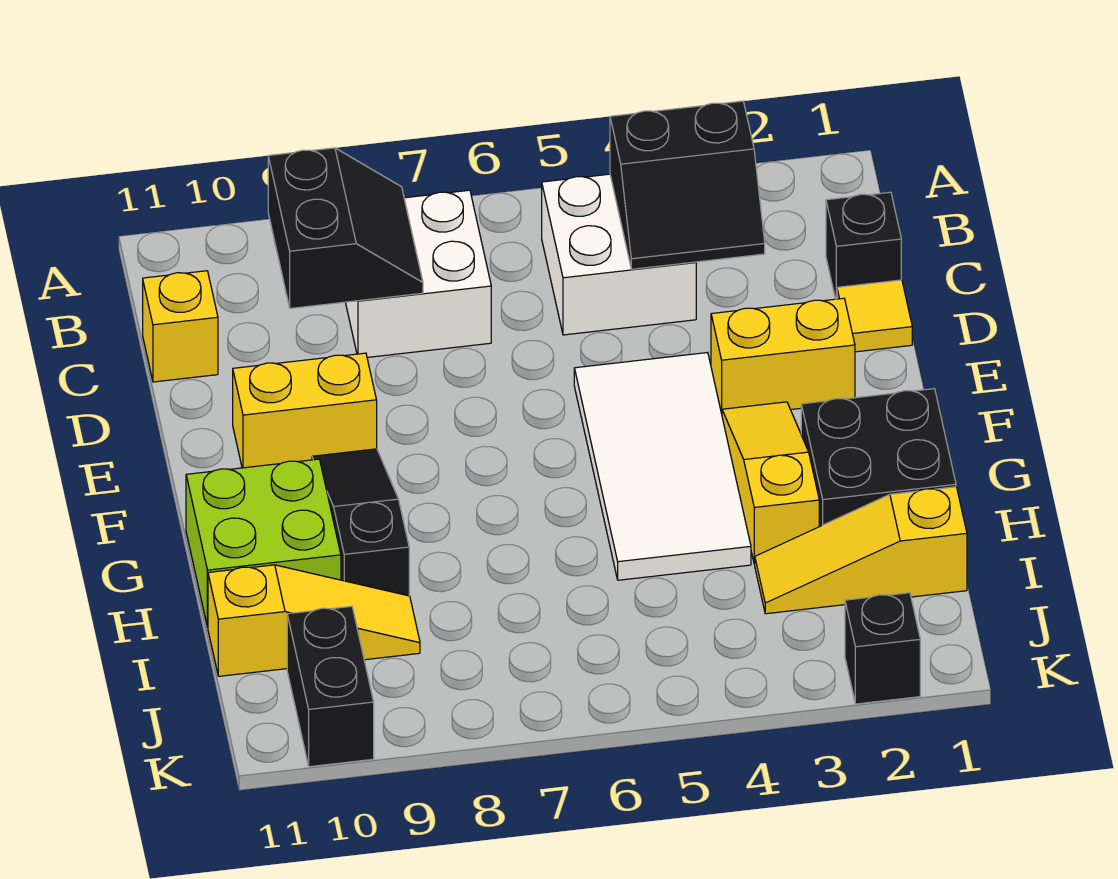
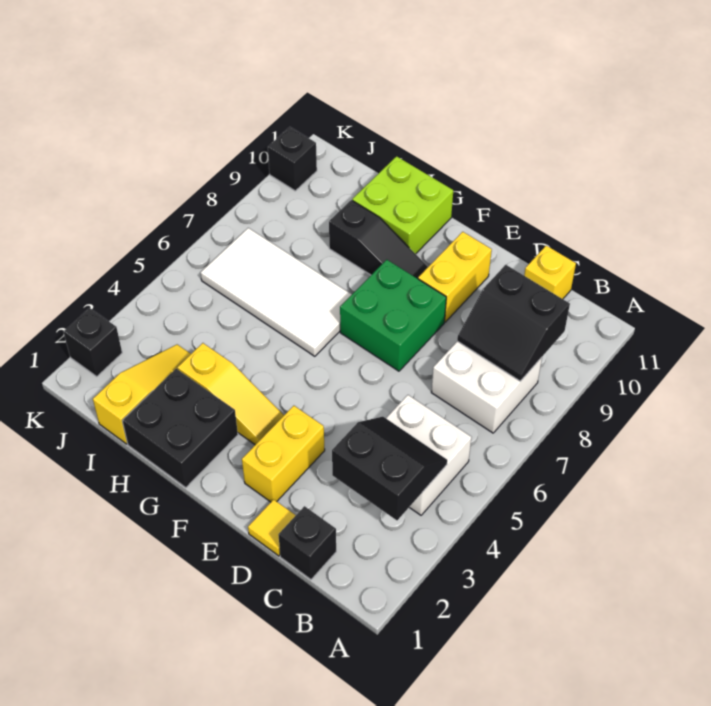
black slope B3:C4 level 2 top B -> black slope B3:C4 level 2 top 3
white tile E4:H5 level 1 -> white tile G6:J7 level 1
none -> green brick E7:F8 level 1
yellow slope I9:I11 level 1 top 11 -> none
black brick J10:K10 level 1 -> black brick K10 level 1

